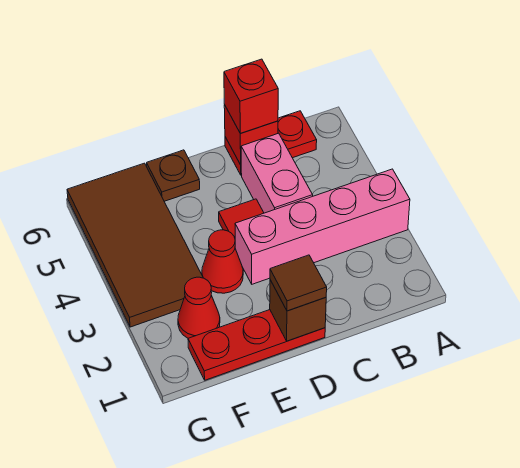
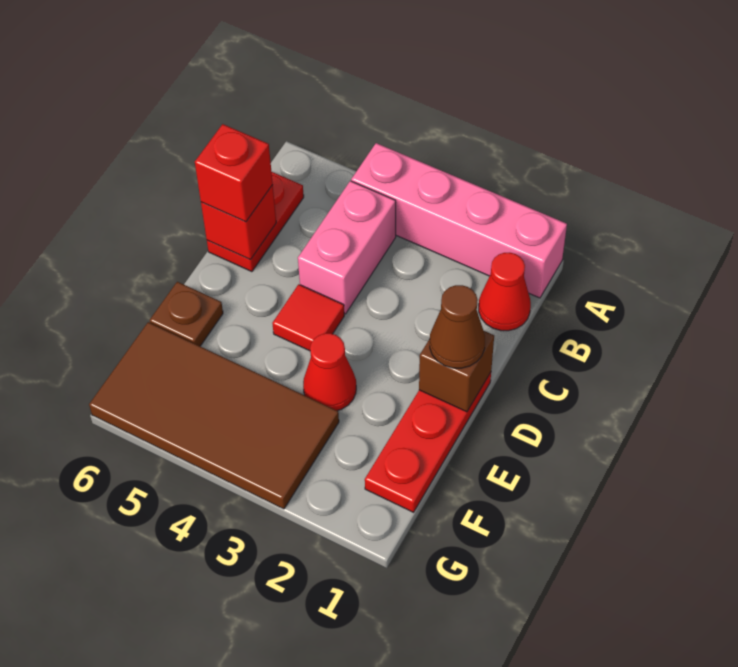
pink brick A3:D3 level 1 -> pink brick A1:A4 level 1
pink brick C4:C5 level 1 -> pink brick B4:C4 level 1
brown tile D1 level 3 -> brown cone D1 level 3
red cone F2 level 1 -> red cone B1 level 1

